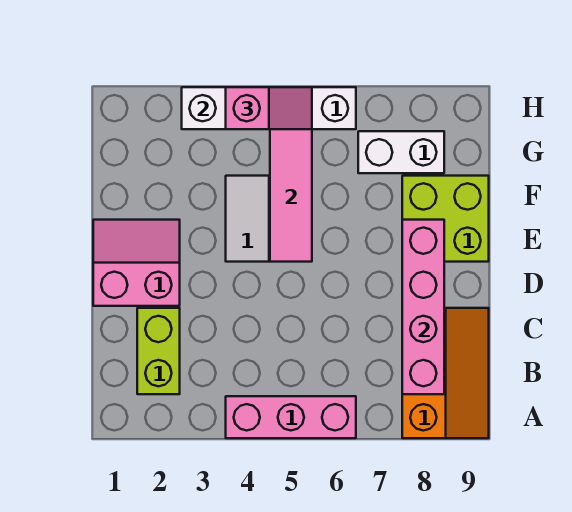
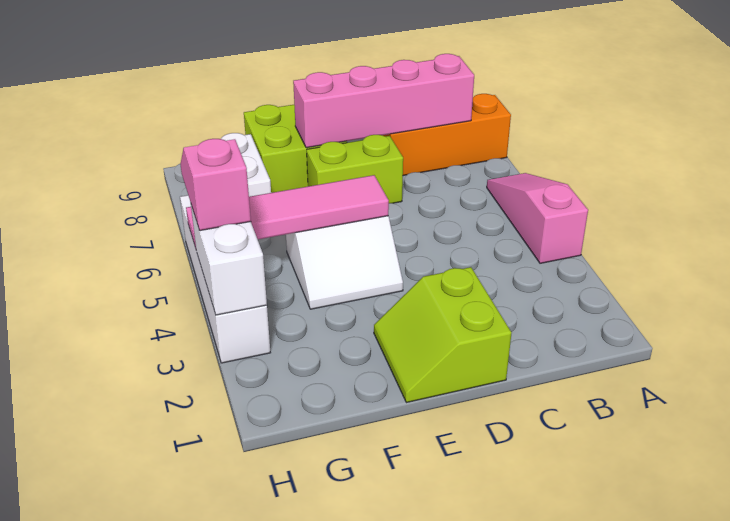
pink brick A4:A6 level 1 -> pink slope A4:A6 level 1 top 4
lime brick B2:C2 level 1 -> lime brick D7:E7 level 1
pink slope D1:E2 level 1 top D -> lime slope D1:E2 level 1 top D

